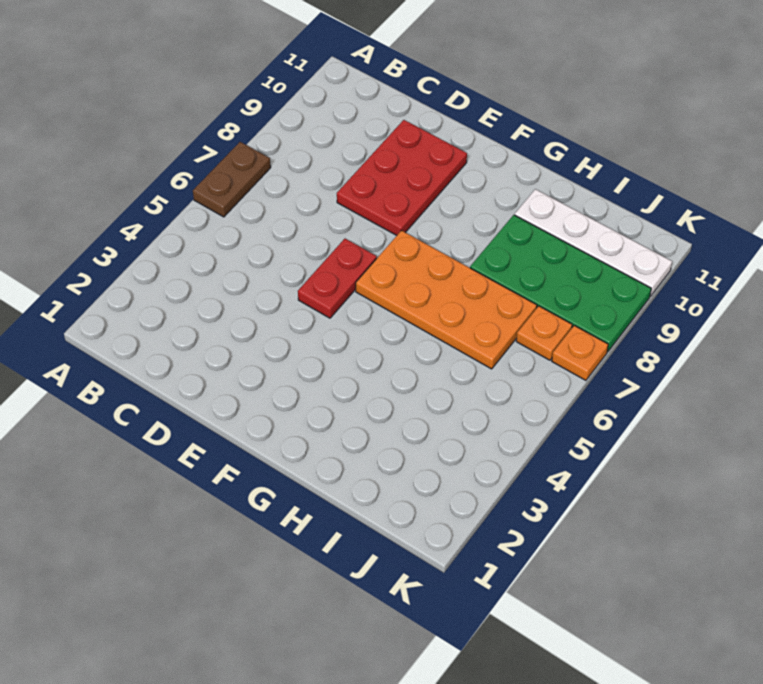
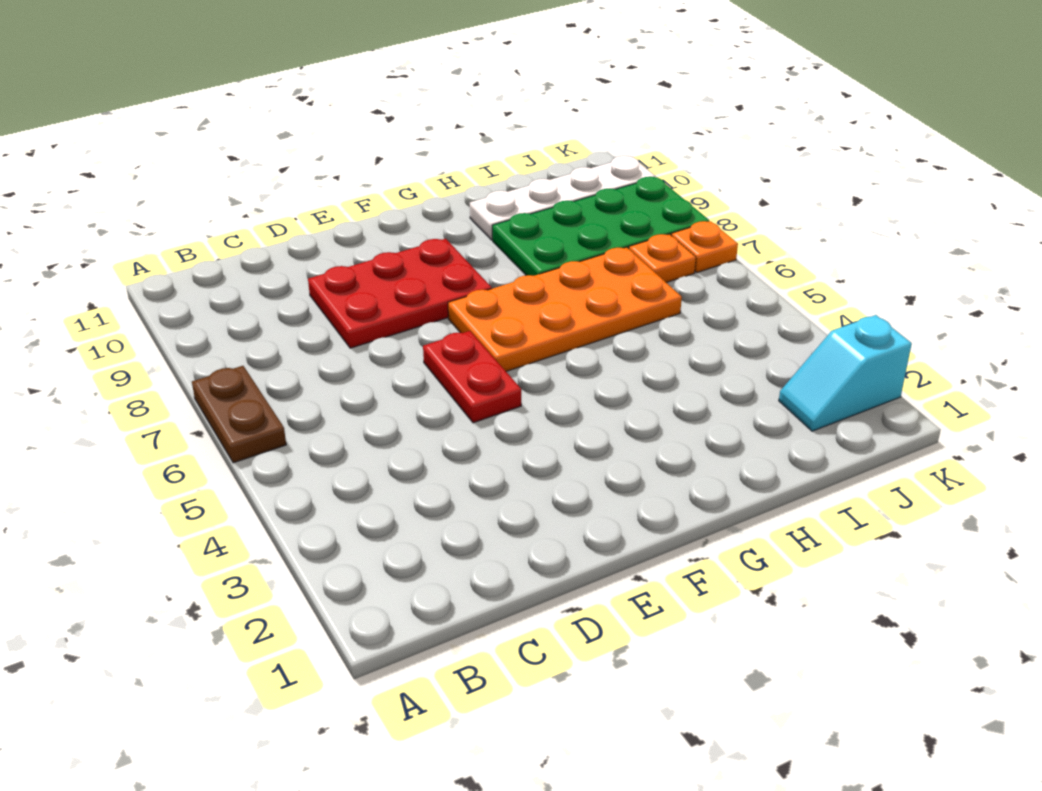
red plate D8:E10 level 1 -> red plate D8:F9 level 1
none -> cyan slope J2:K2 level 1 top K

